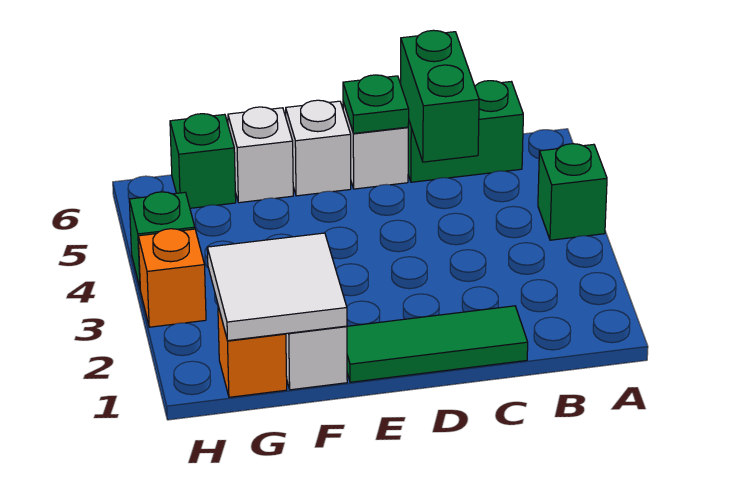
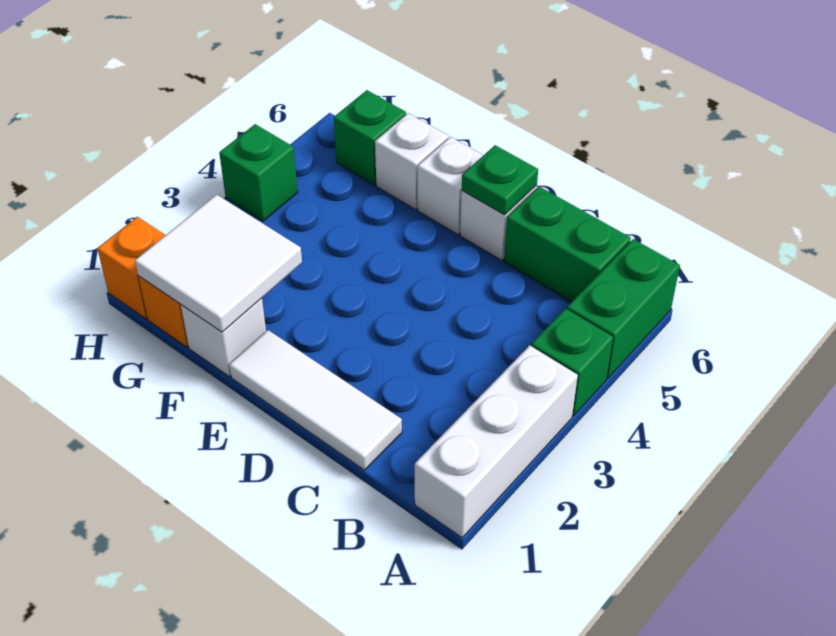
none -> white brick A1:A3 level 1
green tile C1:E1 level 1 -> white tile C1:E1 level 1
green brick C5:C6 level 2 -> green brick A5:A6 level 1
orange brick H3 level 1 -> orange brick H1 level 1

